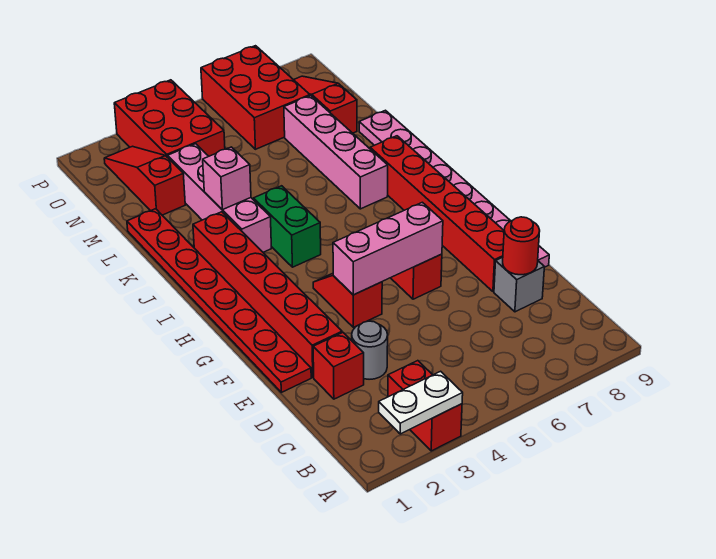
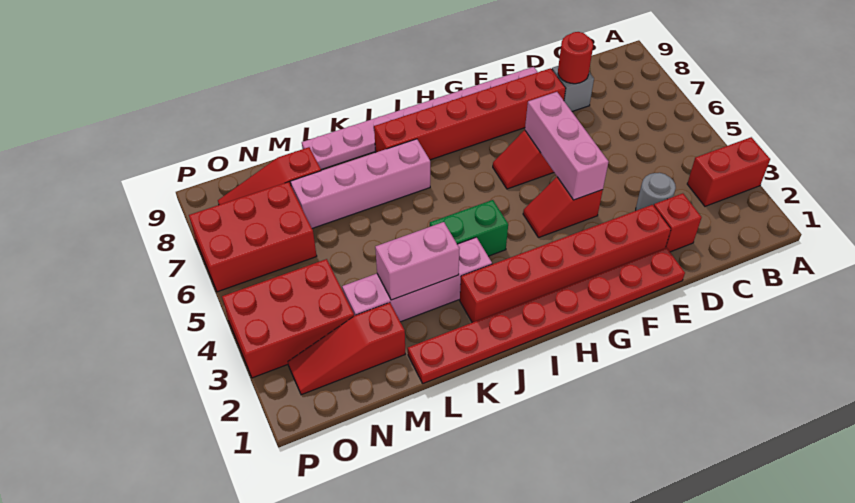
white plate A2:A3 level 2 -> none
pink brick K3 level 2 -> pink brick K3:L3 level 2

